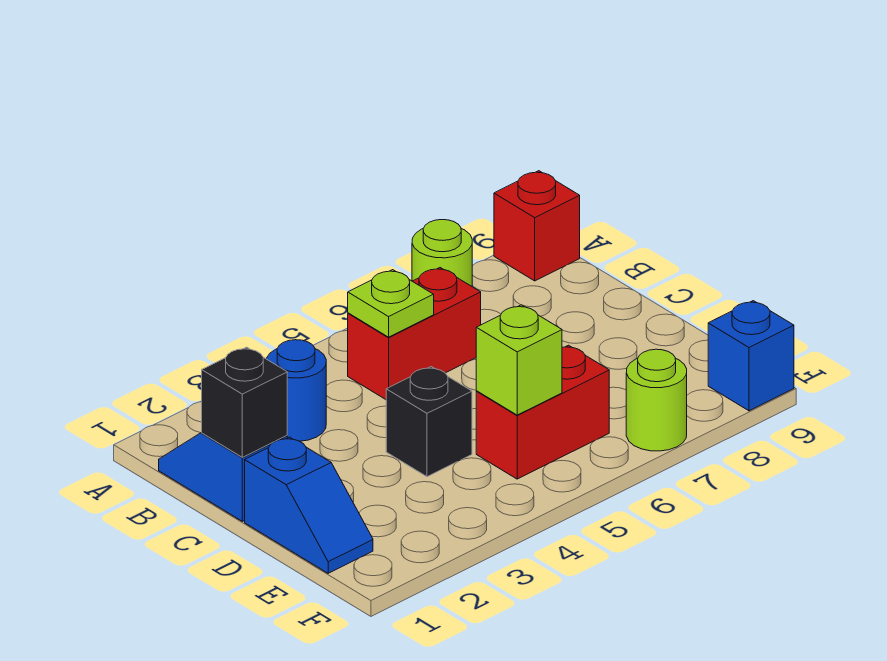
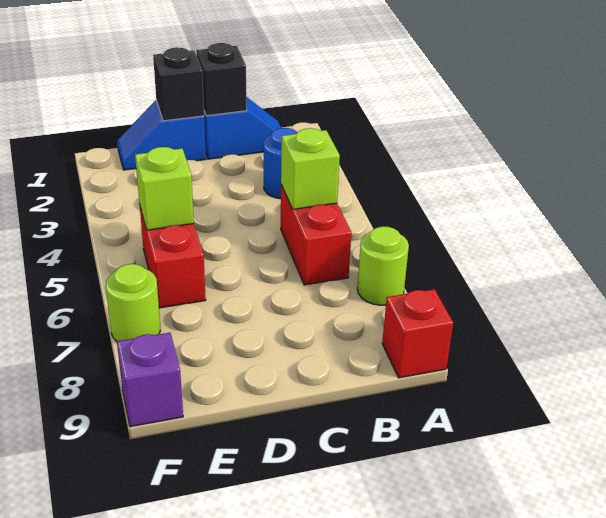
lime plate B5 level 2 -> lime brick B5 level 2
black brick D4 level 1 -> black brick D1 level 2
blue brick F9 level 1 -> purple brick F9 level 1

